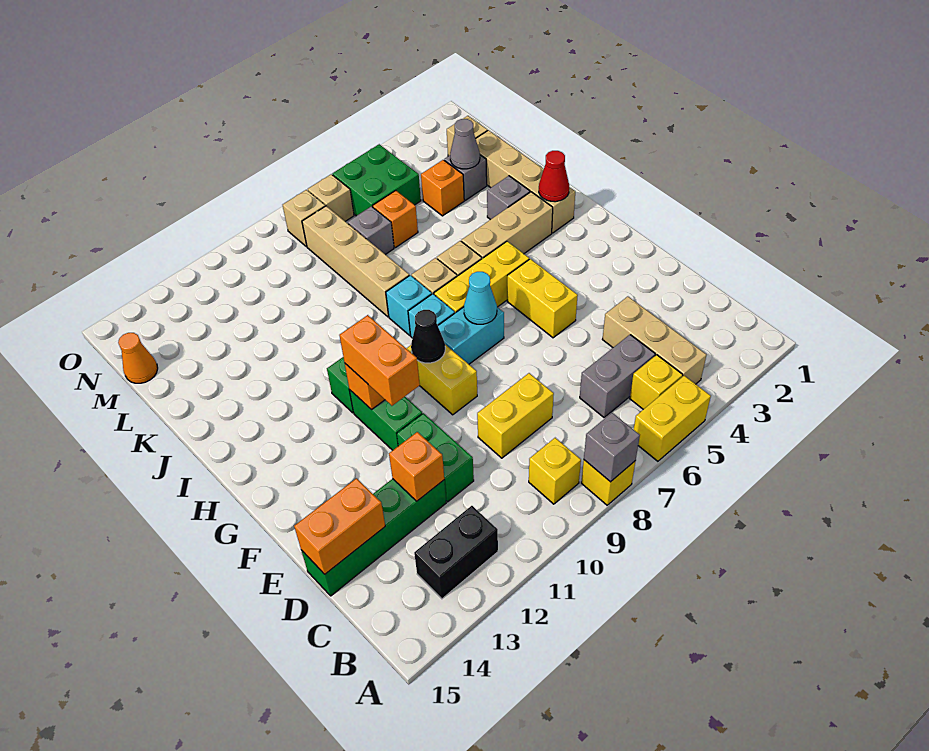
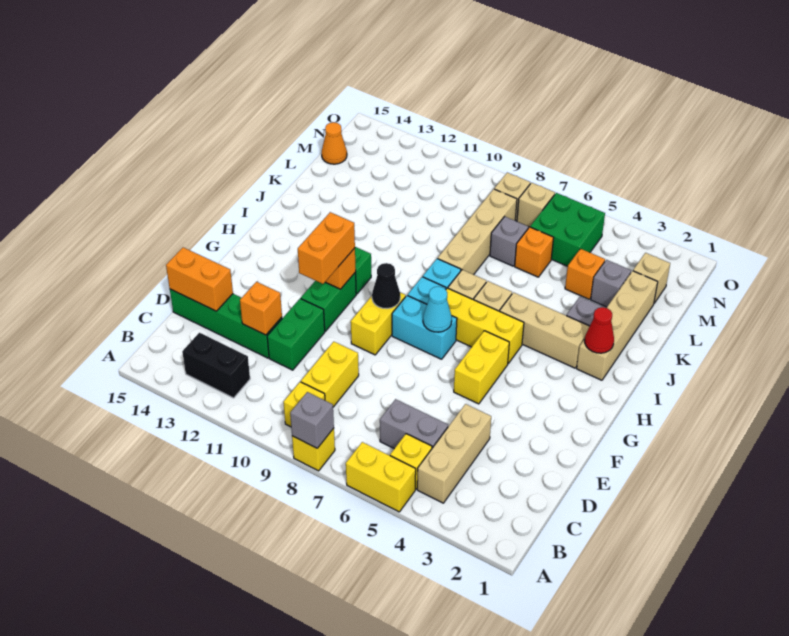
yellow brick D8:D9 level 1 -> yellow brick C9:D9 level 1
grey cone L3 level 2 -> none

